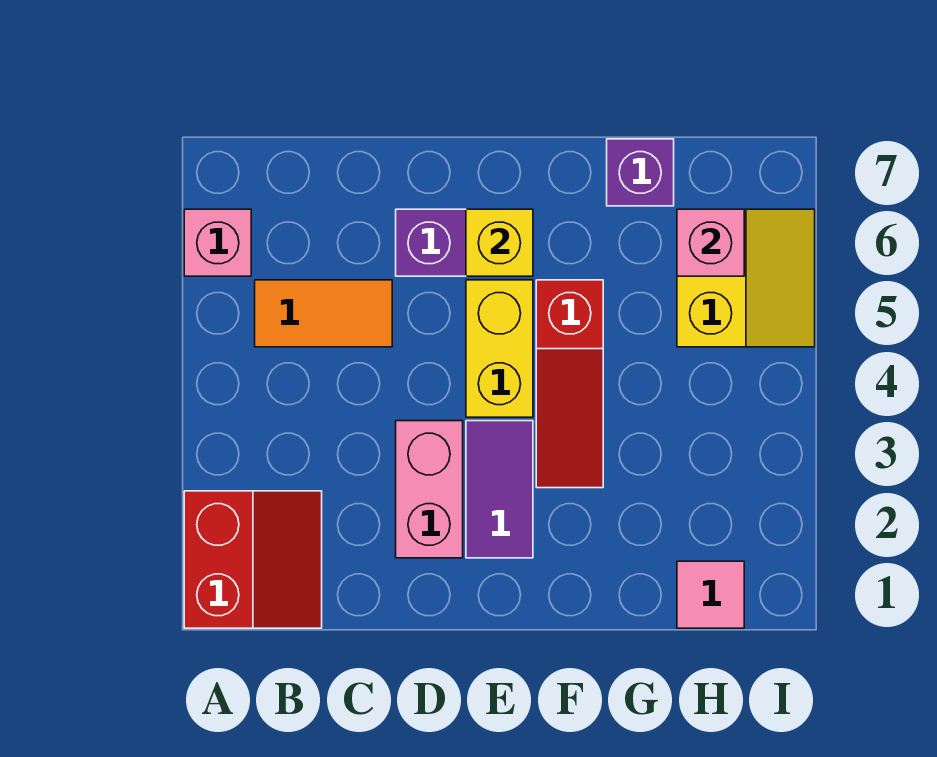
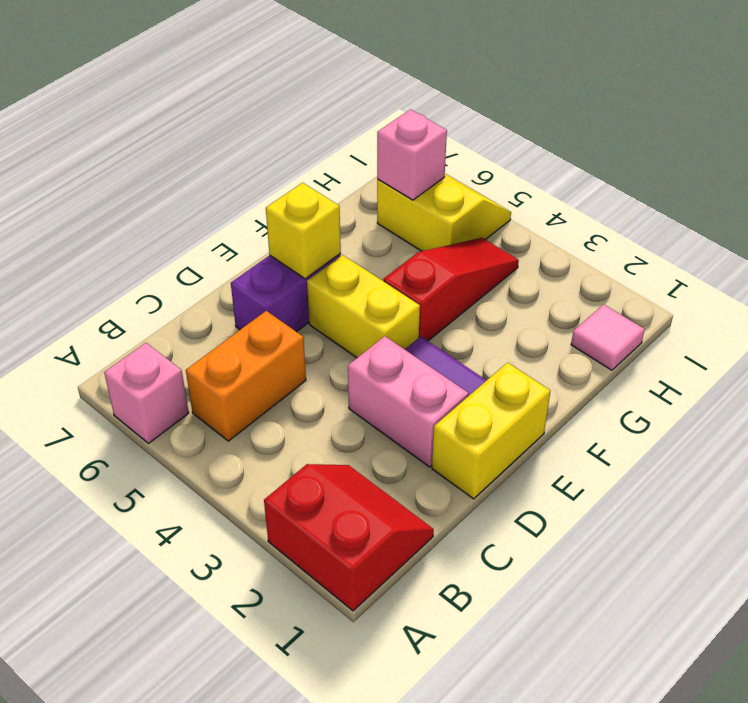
orange tile B5:C5 level 1 -> orange brick B5:C5 level 1
none -> yellow brick D1:E1 level 1
red slope F3:F5 level 1 top 5 -> red slope F4:H4 level 1 top F
purple brick G7 level 1 -> none

